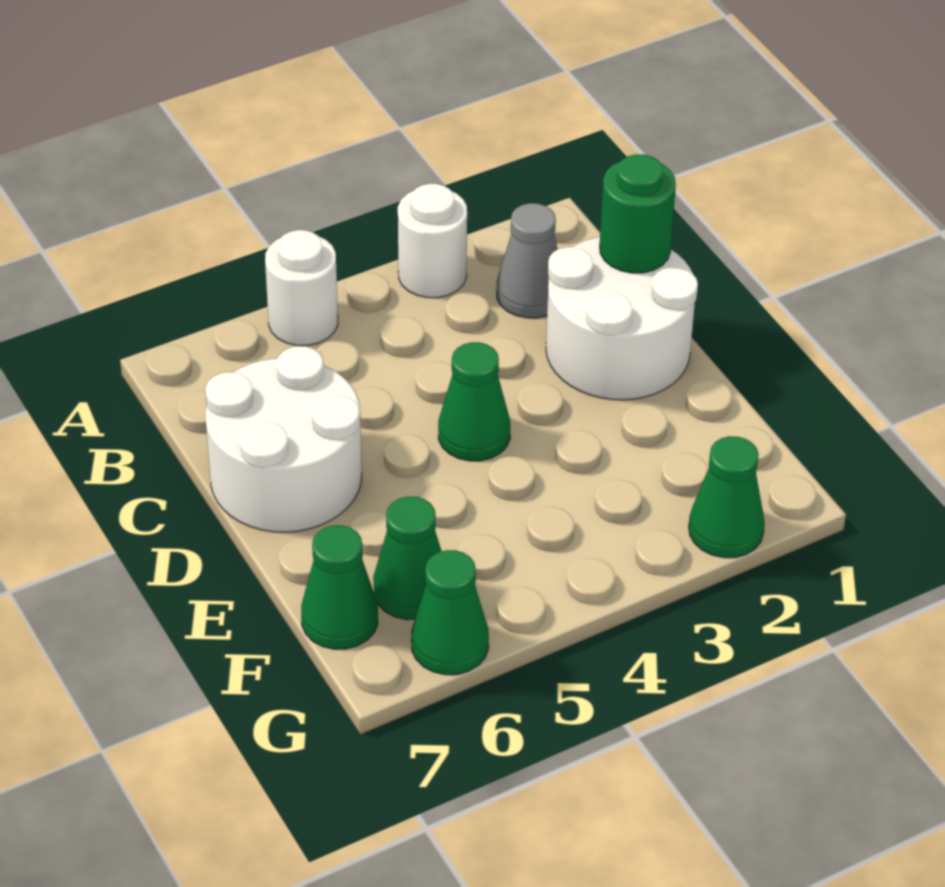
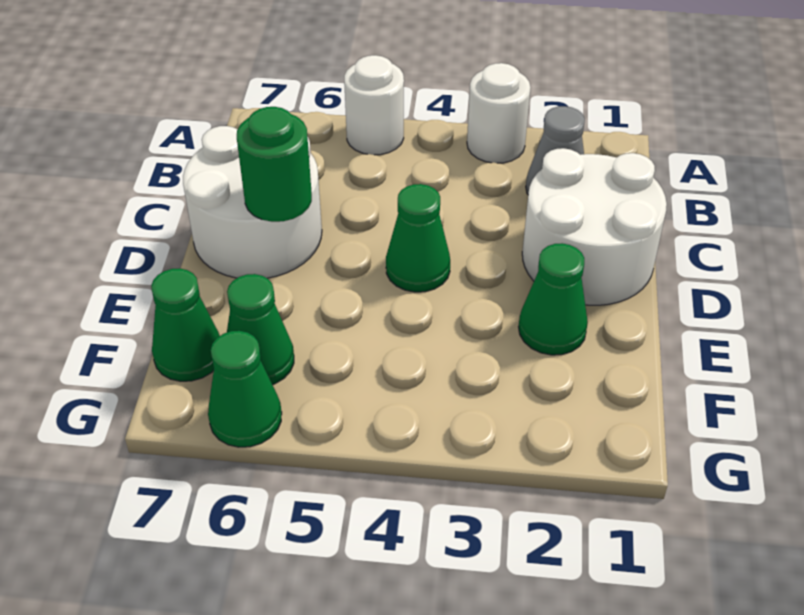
green round brick C1 level 2 -> green round brick D6 level 2
green cone G2 level 1 -> green cone E2 level 1

